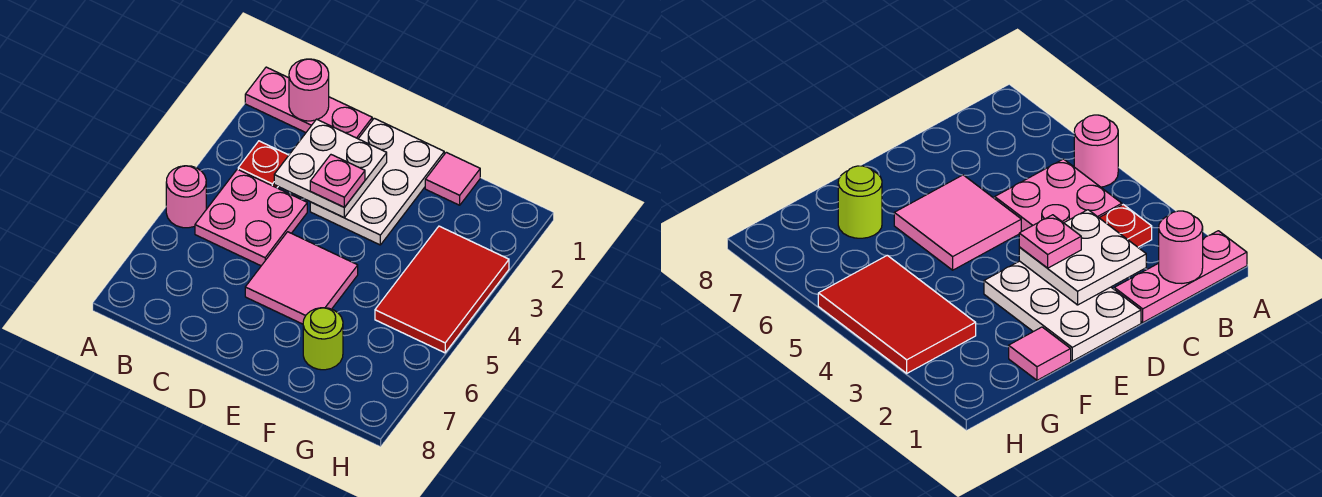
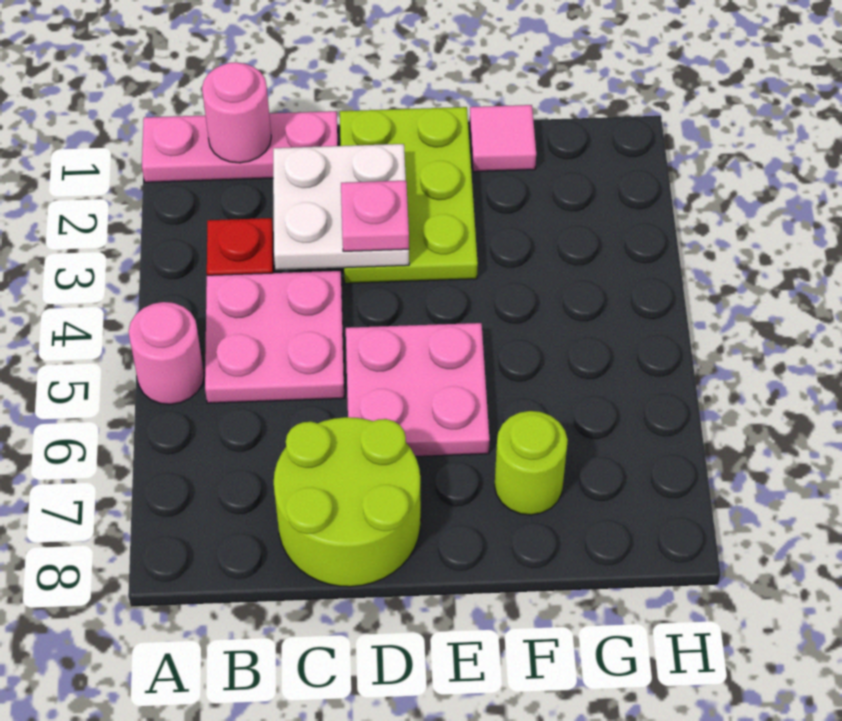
none -> lime round brick C7:D8 level 1
white plate D1:E3 level 1 -> lime plate D1:E3 level 1
pink tile D5:E6 level 1 -> pink plate D5:E6 level 1
red tile G3:H5 level 1 -> none

